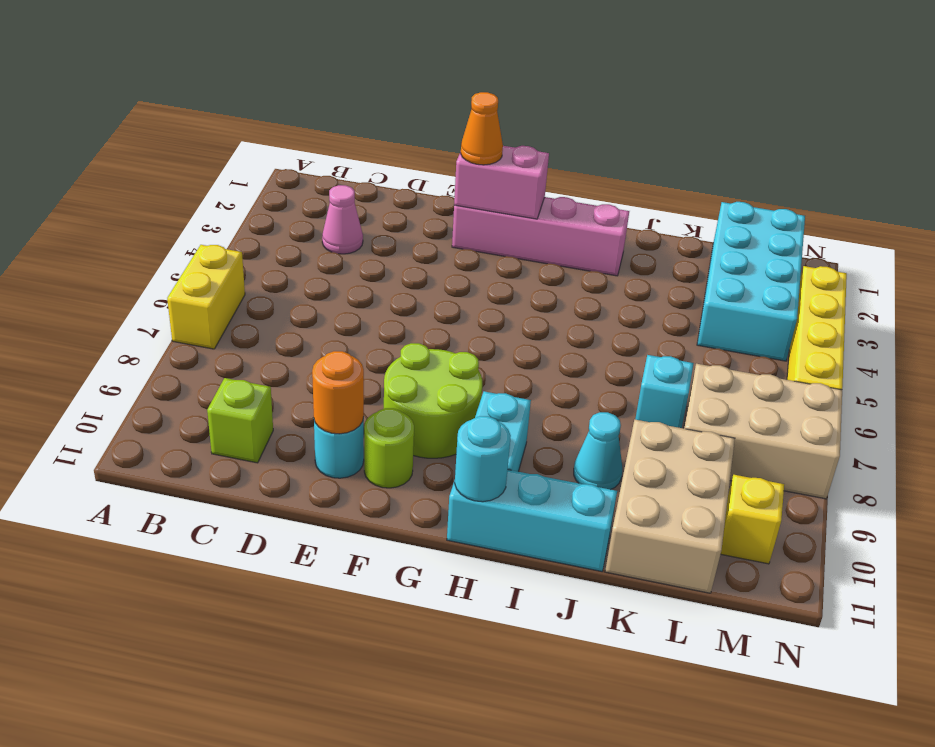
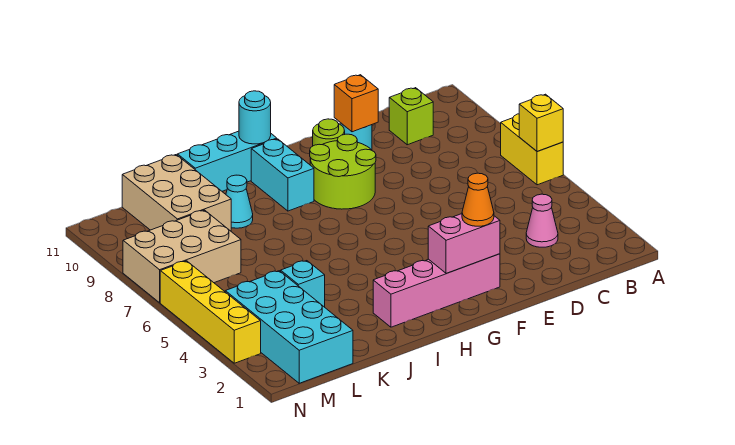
orange round brick E10 level 2 -> orange brick E10 level 2
cyan brick K7 level 1 -> cyan brick K4 level 1
yellow brick M10 level 1 -> yellow brick A6 level 2

